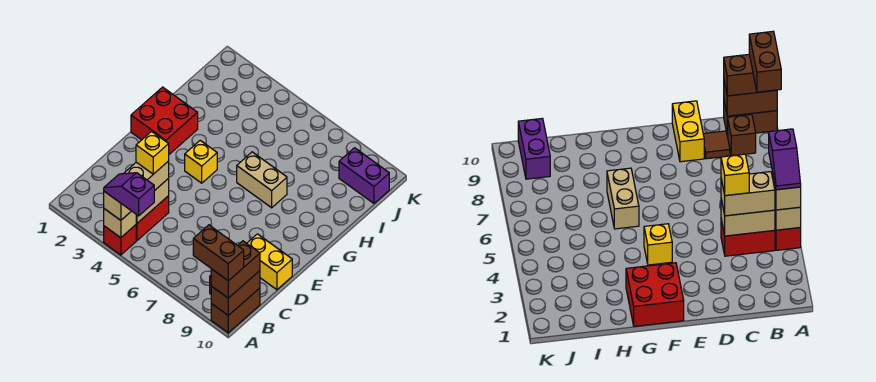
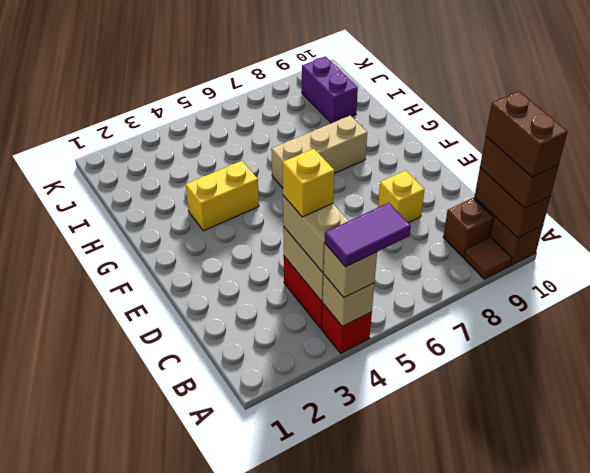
purple slope A4:A5 level 4 top 5 -> purple tile A4:A5 level 4
brown brick A9:A10 level 4 -> brown brick A10:B10 level 4
brown tile C9 level 1 -> brown tile A9 level 1
yellow brick D9:D10 level 1 -> yellow brick G3:G4 level 1
red brick F1:G2 level 1 -> none
yellow brick F4 level 1 -> yellow brick D8 level 1
tan brick G6:G7 level 1 -> tan brick G6:G8 level 1
purple brick J9:J10 level 1 -> purple brick I9:J9 level 1

